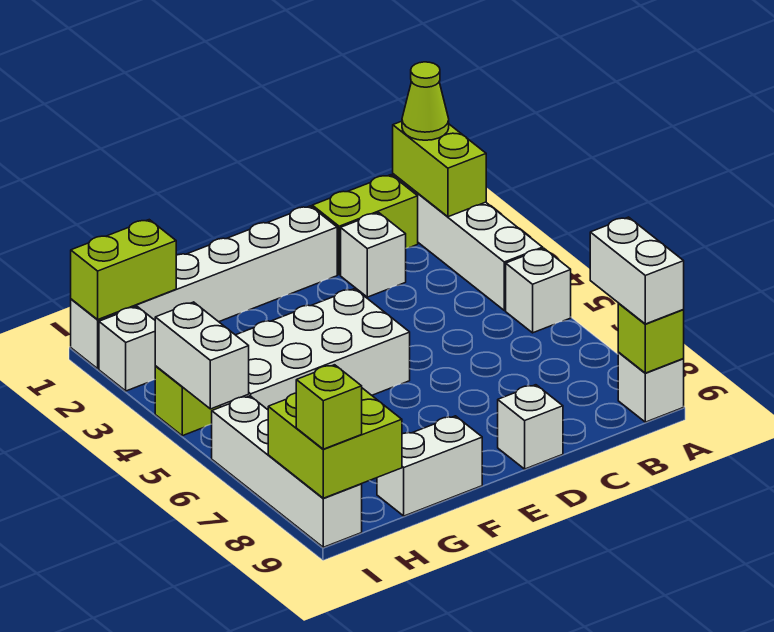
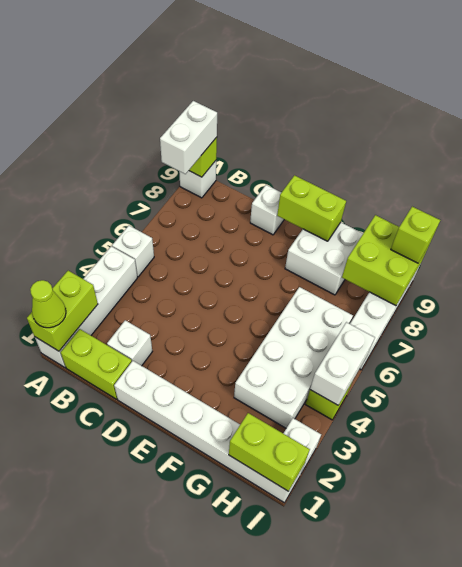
white brick E4:H5 level 1 -> white brick G3:H6 level 1
none -> lime brick E9:F9 level 2
white brick F9:G9 level 1 -> white brick F8:G9 level 1

